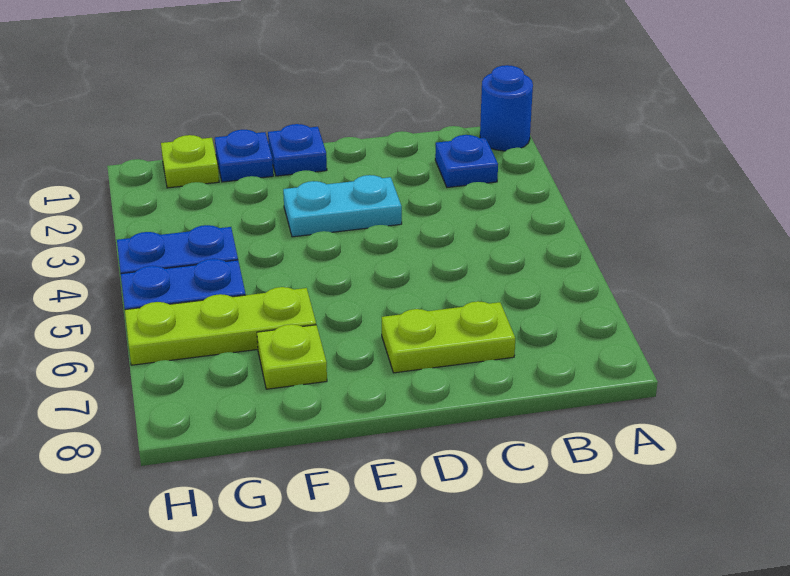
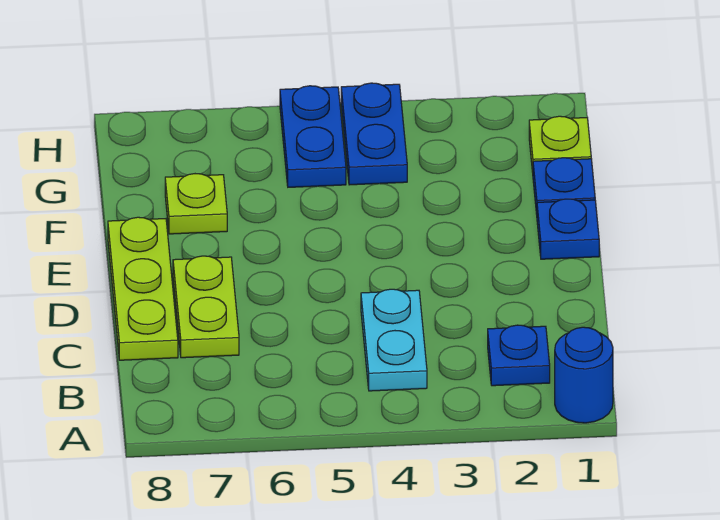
cyan plate D3:E3 level 1 -> cyan plate B4:C4 level 1
lime plate F6:H6 level 1 -> lime plate C8:E8 level 1

